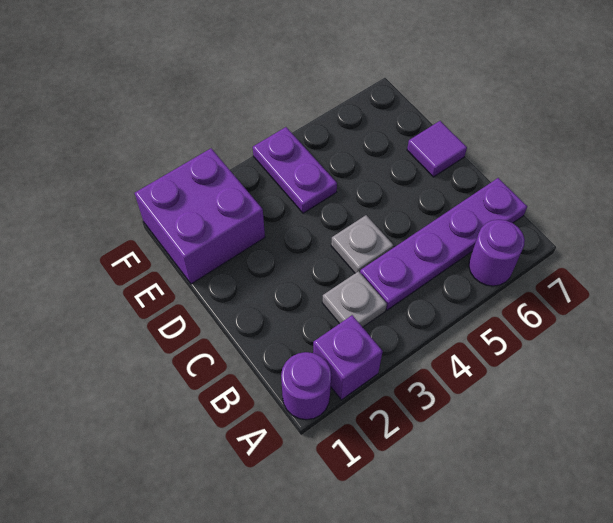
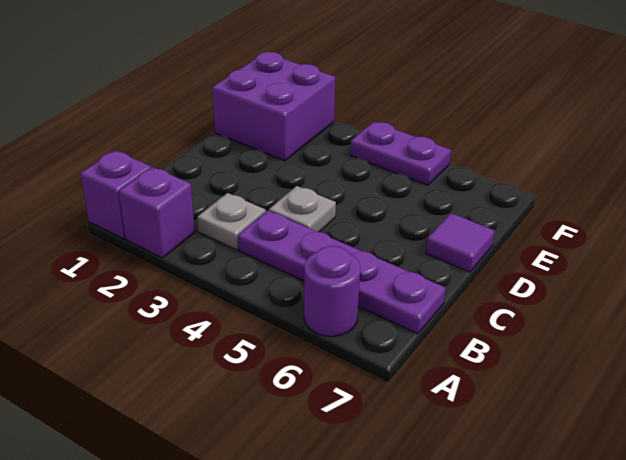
purple round brick A1 level 1 -> purple brick A1 level 1
purple plate E4:F4 level 1 -> purple plate F4:F5 level 1

